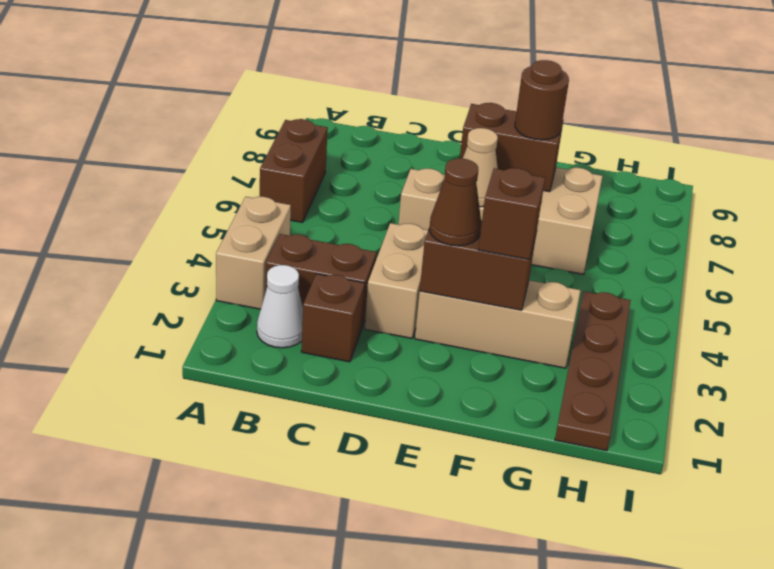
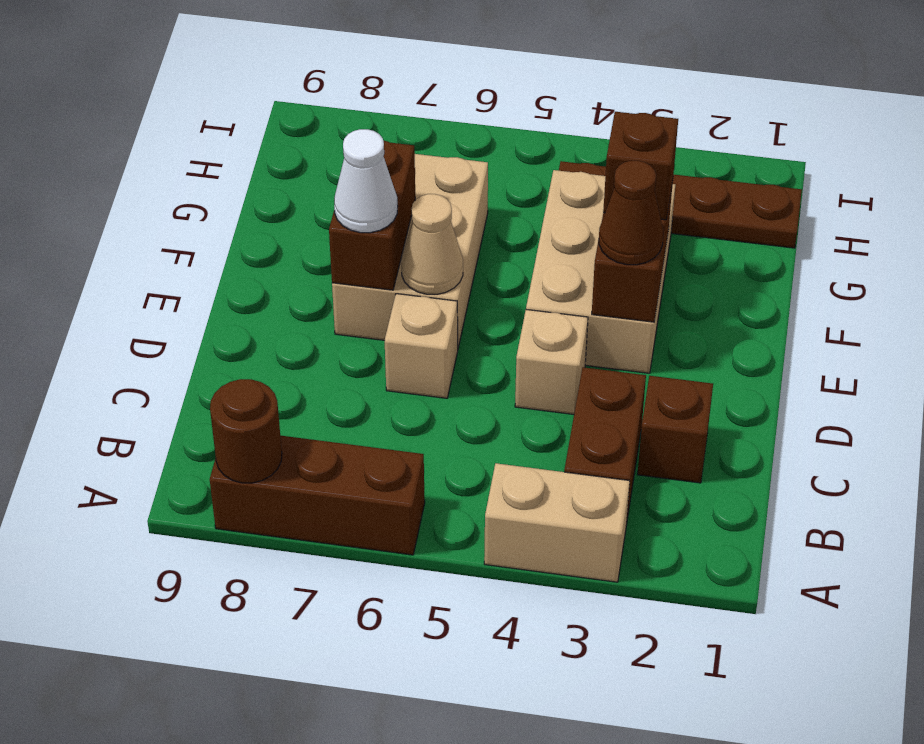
brown brick A6:A7 level 1 -> brown brick A6:A8 level 1
white cone B2 level 1 -> white cone E7 level 3
tan brick D3:D4 level 1 -> tan brick D4 level 1
tan brick E3:G3 level 1 -> tan brick E3:G4 level 1
brown round brick F7 level 3 -> brown round brick A8 level 2

